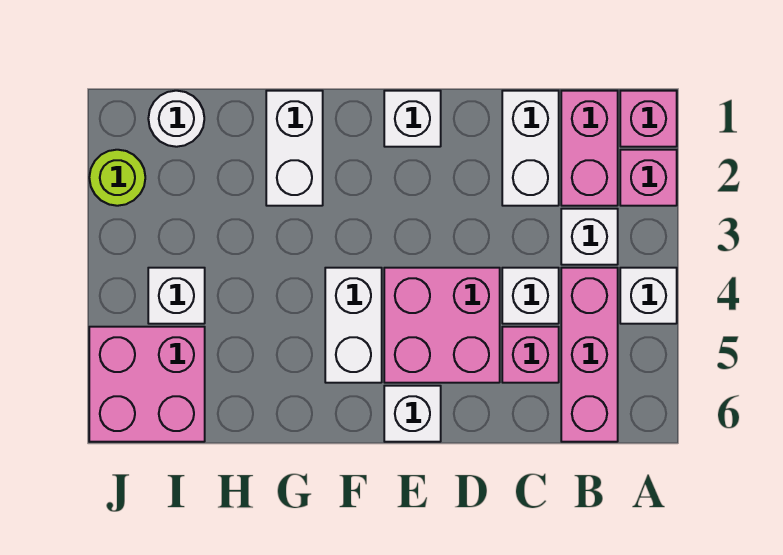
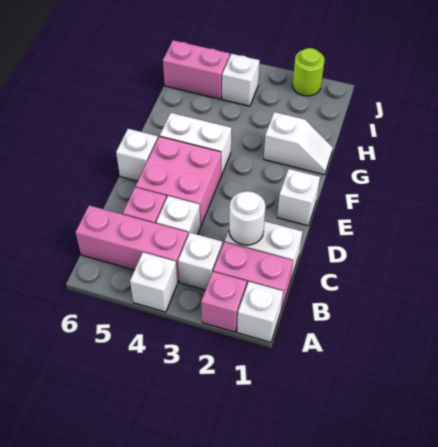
pink brick A1 level 1 -> white brick A1 level 1
white brick G1:G2 level 1 -> white slope G1:G2 level 1 top 2
white round brick I1 level 1 -> white round brick C2 level 2
pink brick I5:J6 level 1 -> pink brick I5:I6 level 1

